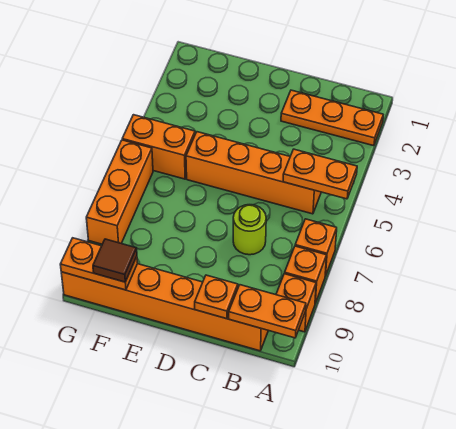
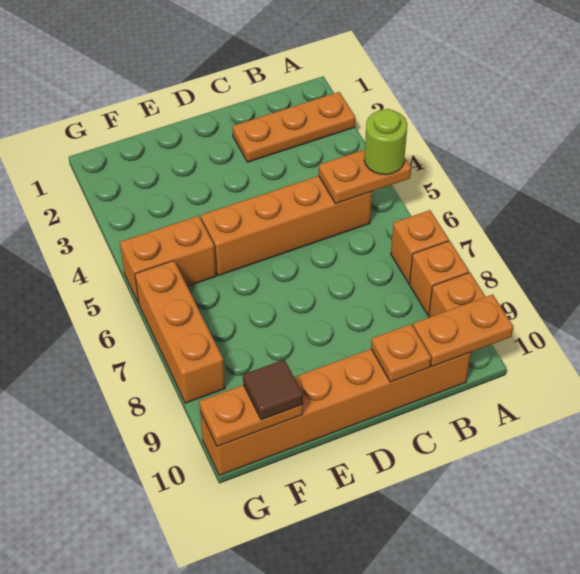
lime round brick C7 level 1 -> lime round brick A5 level 3

